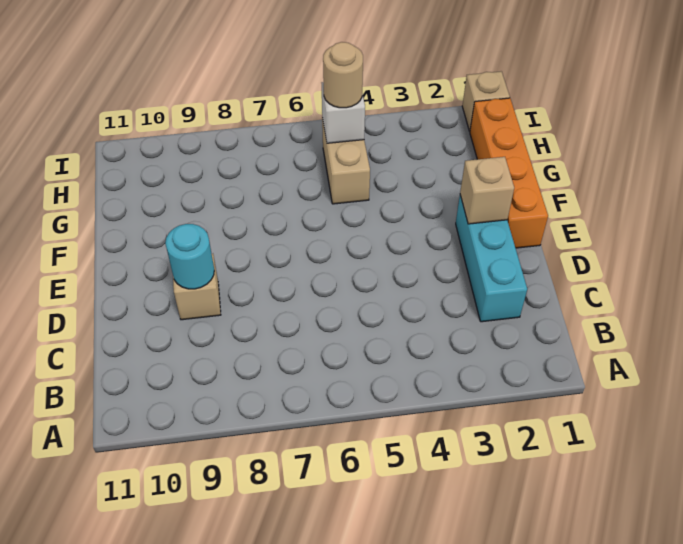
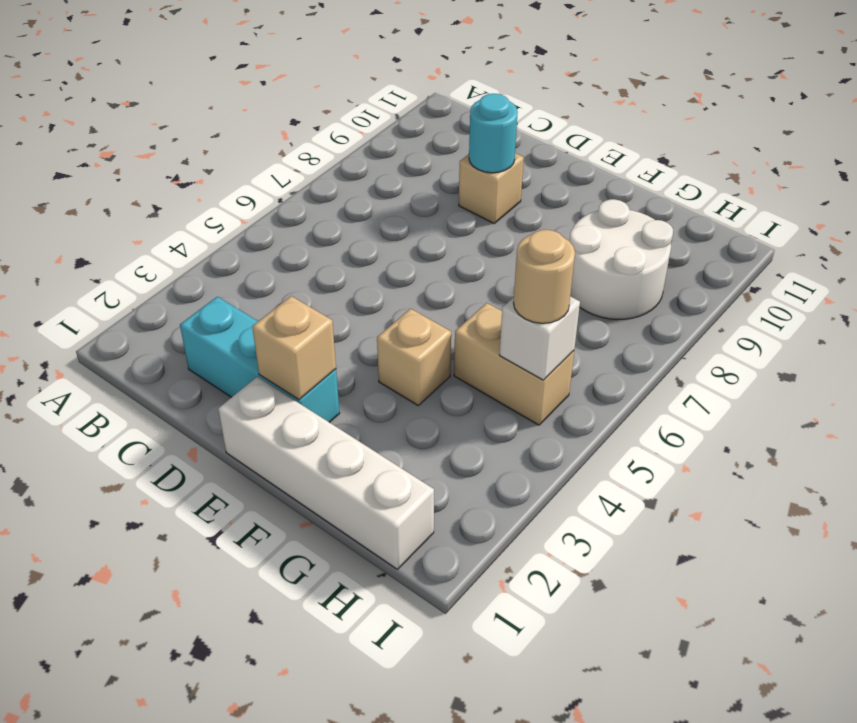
orange brick E1:H1 level 1 -> white brick E1:H1 level 1
none -> white round brick G8:H9 level 1
tan brick I1 level 1 -> tan brick F4 level 1

